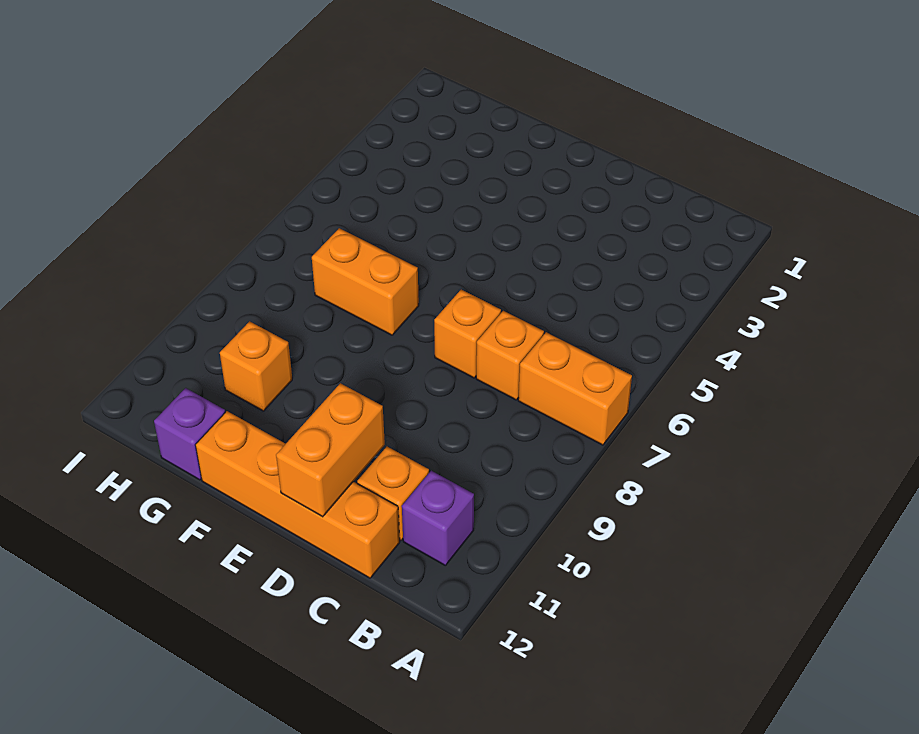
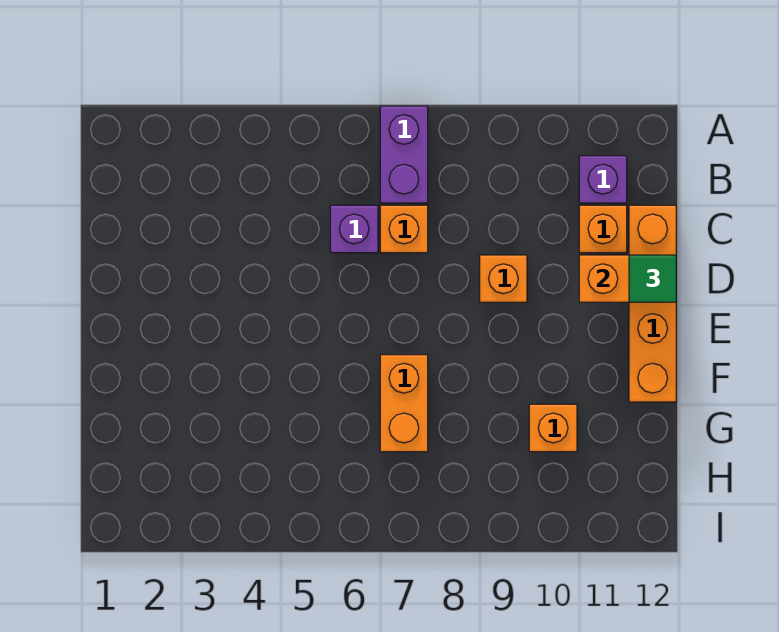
orange brick A7:B7 level 1 -> purple brick A7:B7 level 1
orange brick D7 level 1 -> orange brick D9 level 1
none -> green tile D12 level 3
purple brick G12 level 1 -> purple brick C6 level 1

